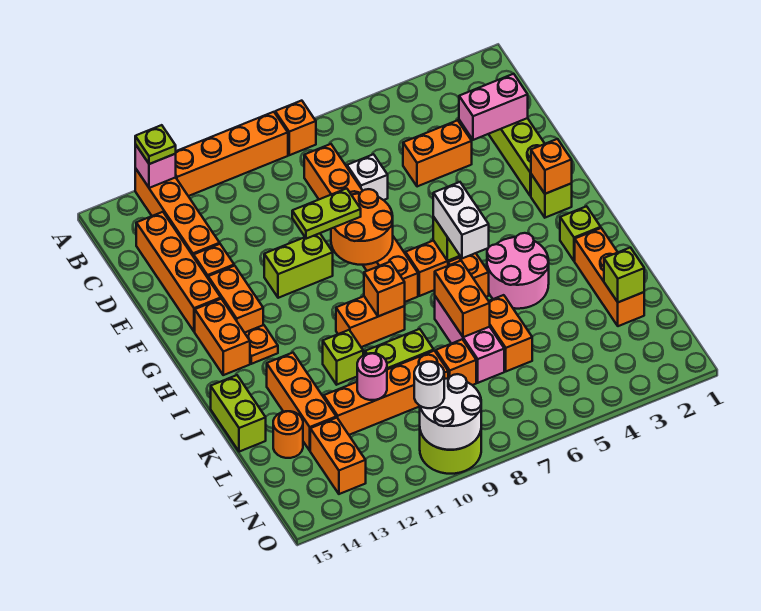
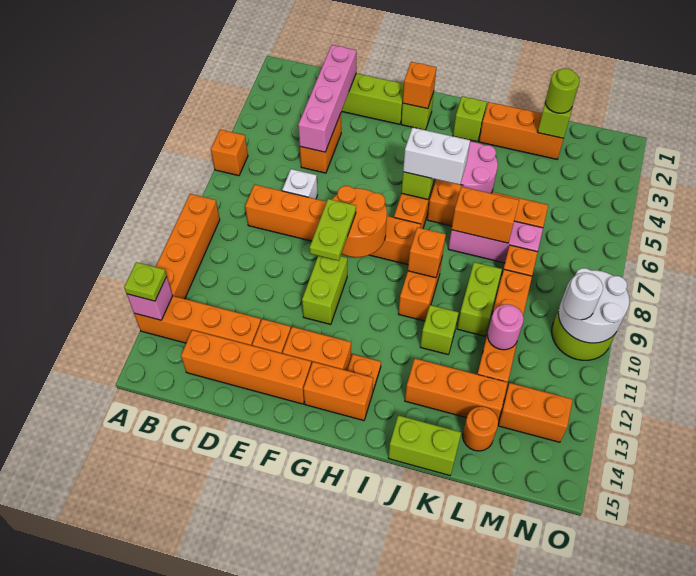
orange brick A8 level 1 -> orange brick A6 level 1
pink brick D2:D3 level 2 -> pink brick D2:D5 level 2
none -> lime round brick L2 level 3

